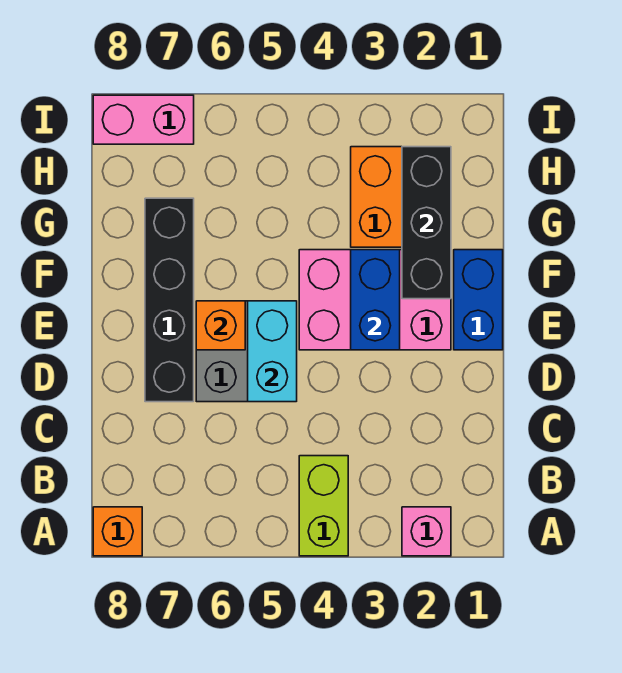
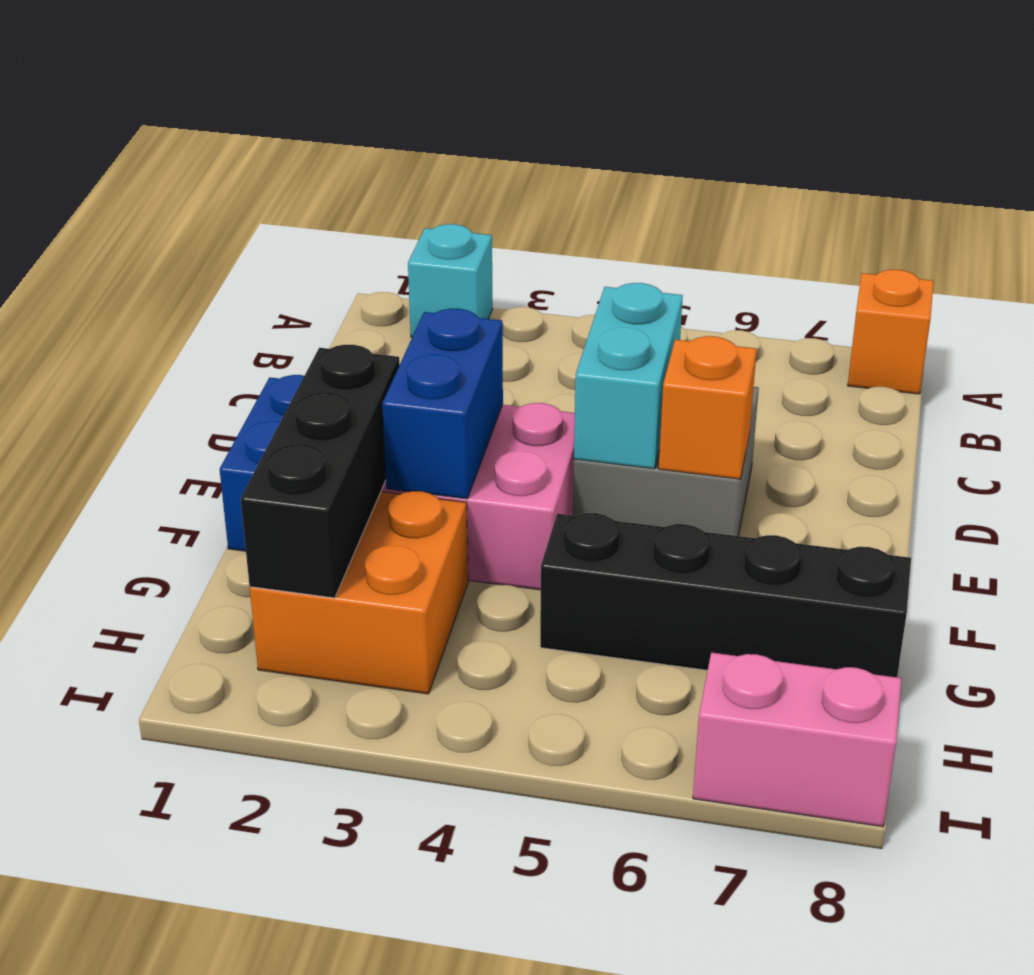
pink brick A2 level 1 -> cyan brick A2 level 1
lime brick A4:B4 level 1 -> none
black brick D7:G7 level 1 -> black brick G5:G8 level 1

